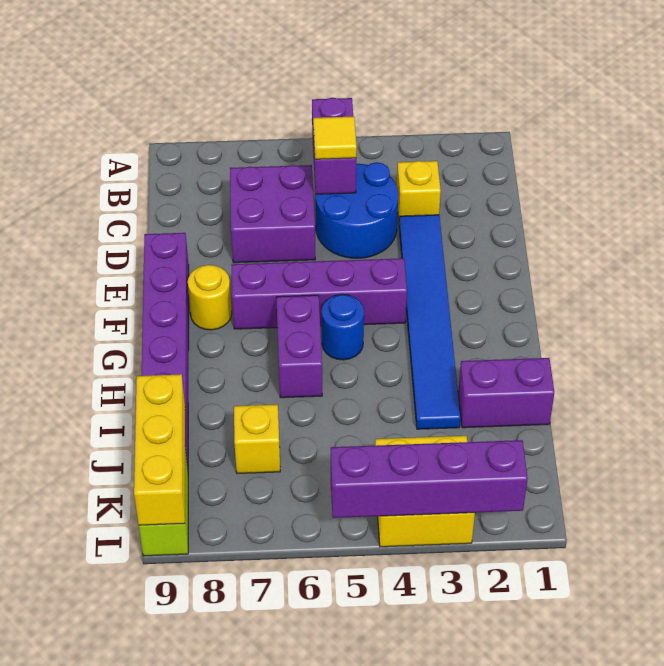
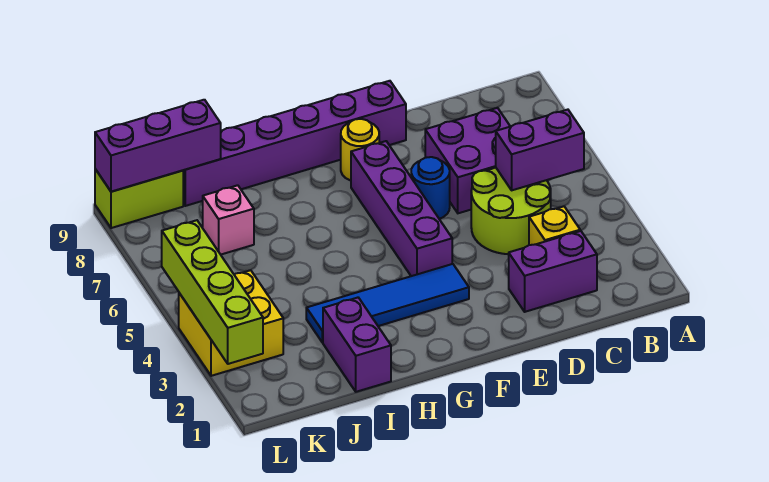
blue round brick C4:D5 level 1 -> lime round brick C4:D5 level 1
yellow tile C5 level 3 -> none
blue tile D3:I3 level 1 -> blue tile F3:I3 level 1
blue round brick G5 level 1 -> blue round brick E6 level 1
purple brick G6:H6 level 1 -> purple brick C2:D2 level 1
yellow brick J7 level 1 -> pink brick J7 level 1
yellow brick J9:L9 level 2 -> purple brick J9:L9 level 2
purple brick L2:L5 level 2 -> lime brick L2:L5 level 2

